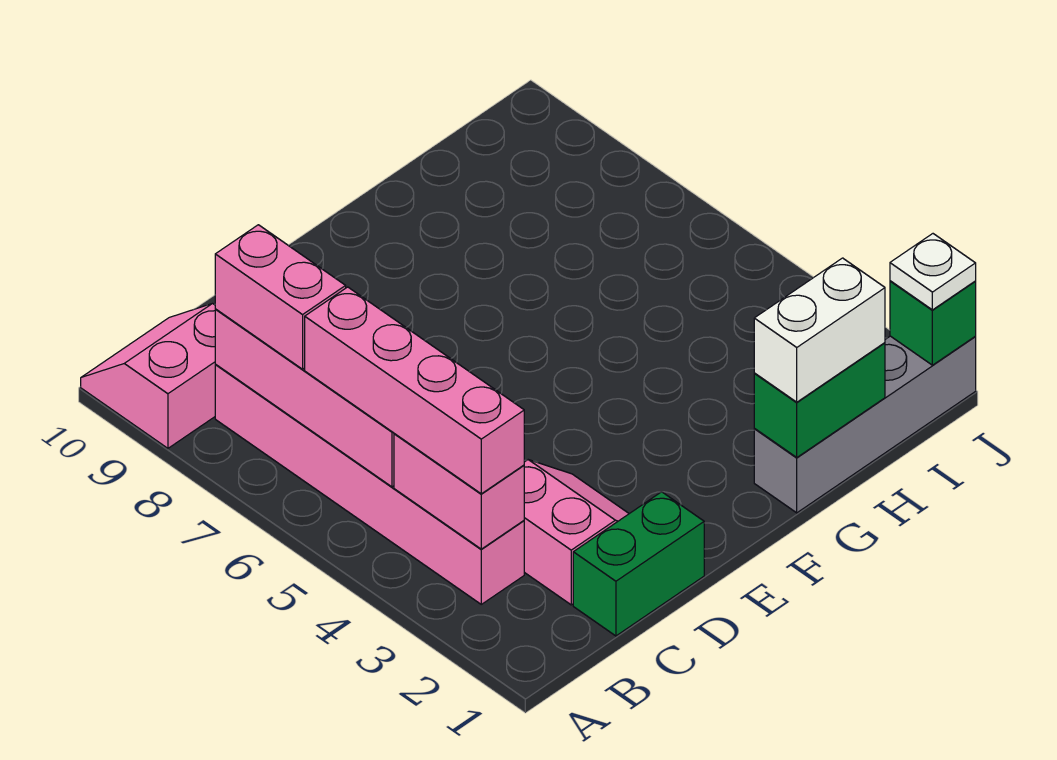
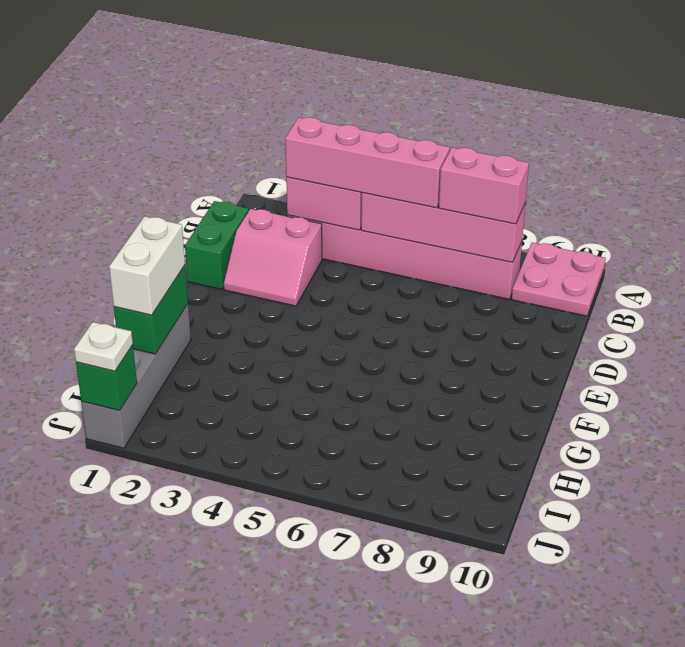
pink slope A9:B10 level 1 top 9 -> pink plate A9:B10 level 1

